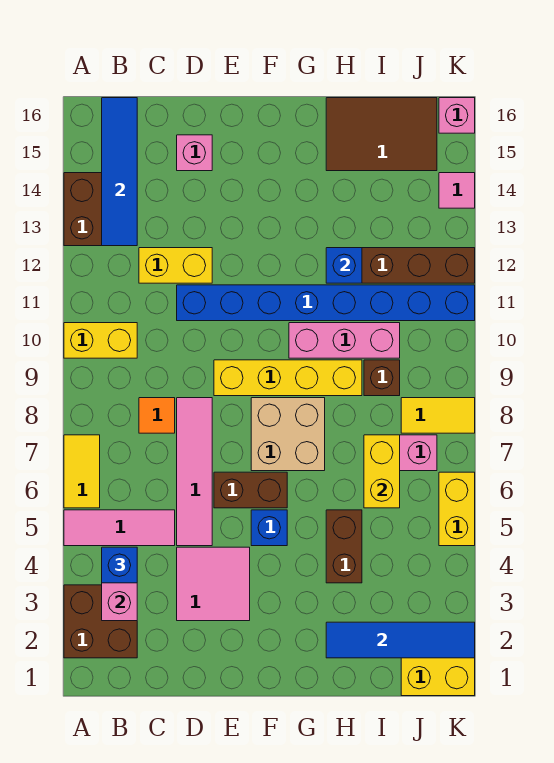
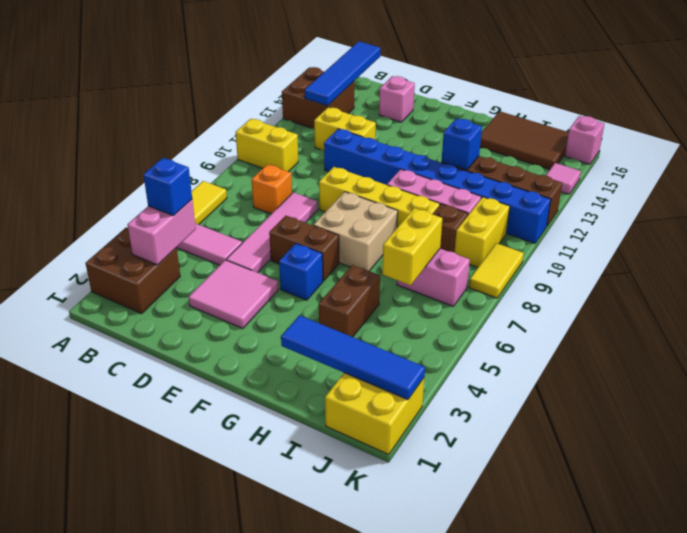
orange tile C8 level 1 -> orange brick C8 level 1
yellow tile J8:K8 level 1 -> yellow tile K8:K9 level 1
yellow brick K5:K6 level 1 -> yellow brick J9:J10 level 1

